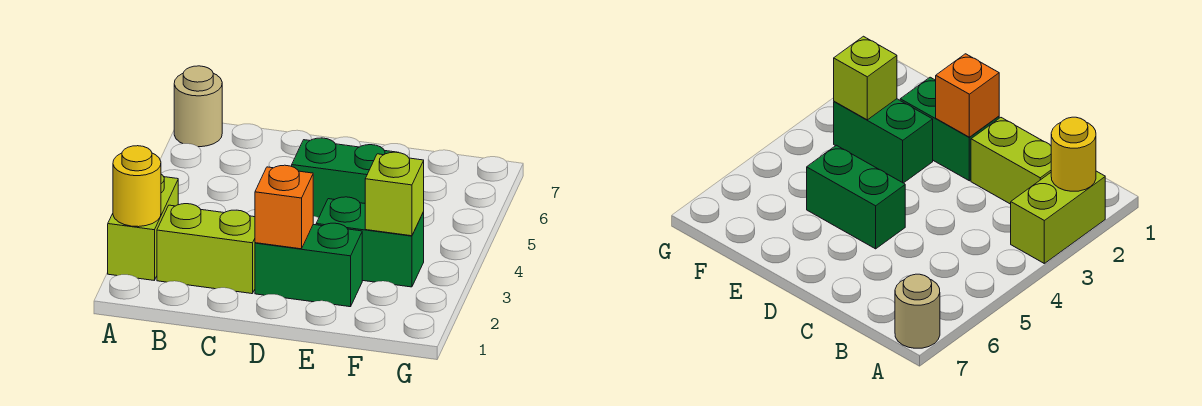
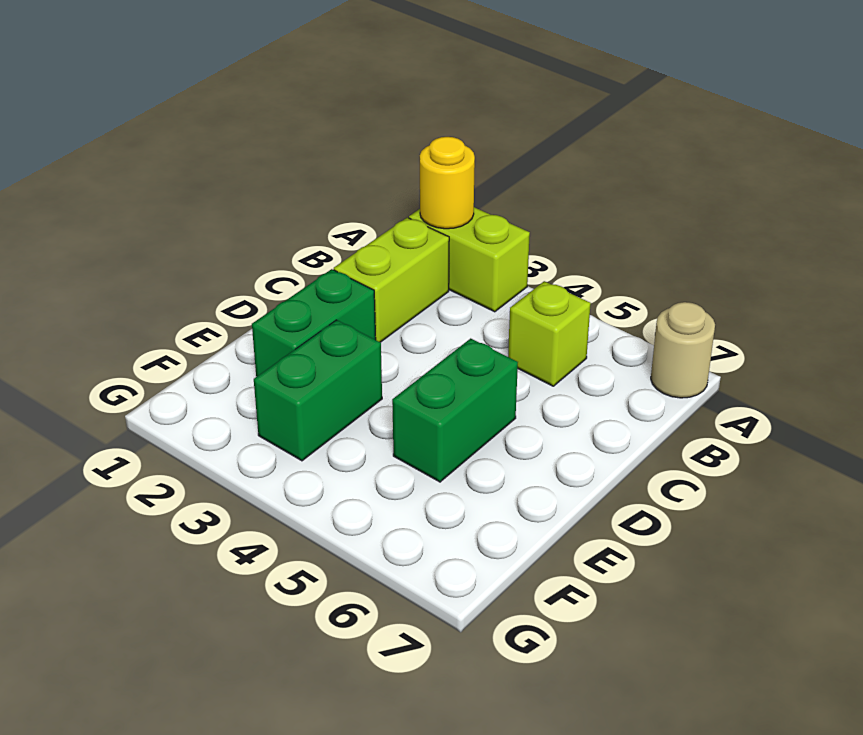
orange brick D2 level 2 -> none
lime brick F3 level 2 -> lime brick B5 level 1

